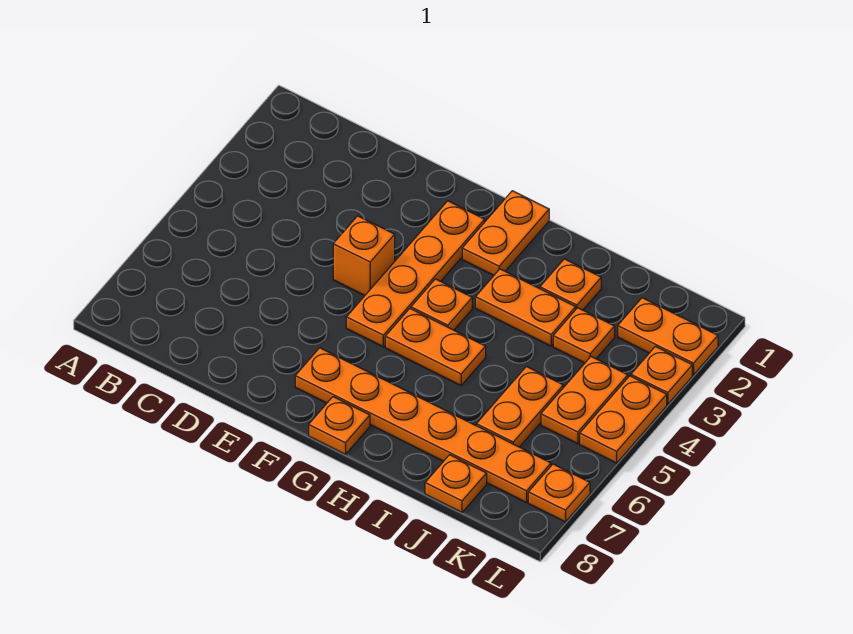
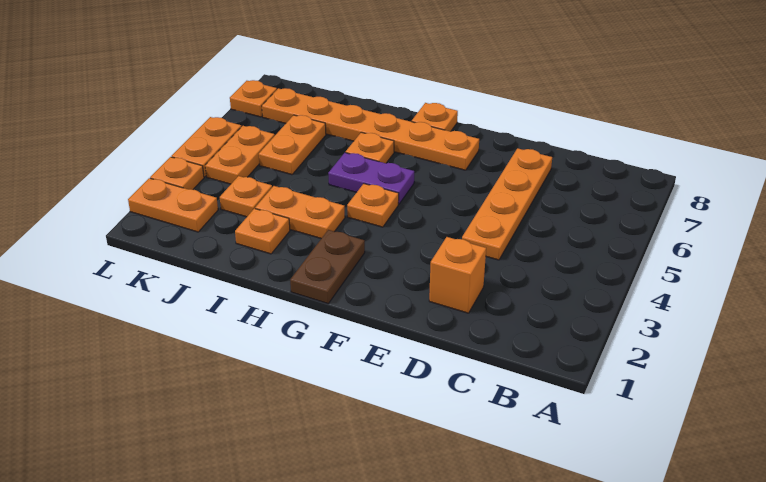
orange brick E4 level 1 -> orange brick D2 level 1
orange plate F2:F5 level 1 -> orange plate D4:D7 level 1
orange plate G1:G2 level 1 -> brown plate G1:G2 level 1
orange plate G5:H5 level 1 -> purple plate G5:H5 level 1
orange plate J8 level 1 -> orange plate H6 level 1

